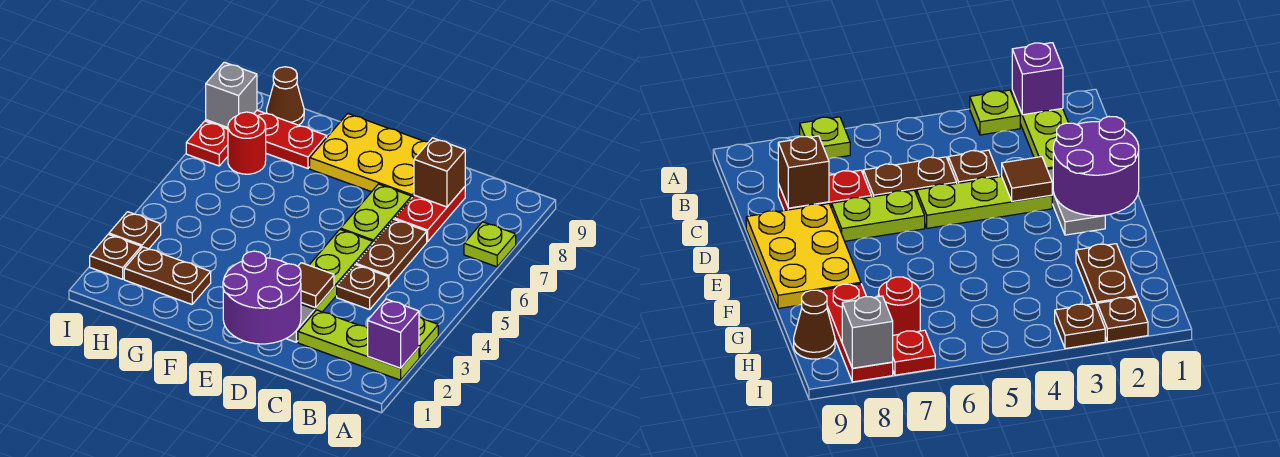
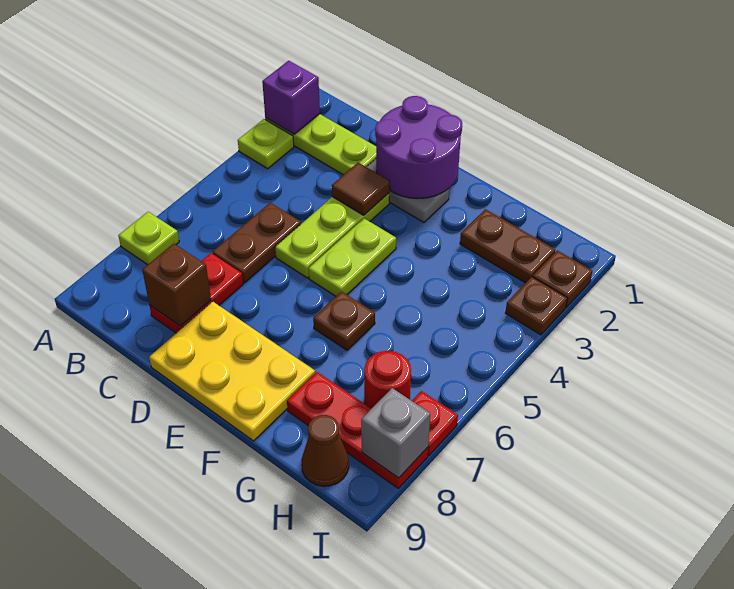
brown plate C4 level 1 -> brown plate F6 level 1
lime plate D6:D7 level 1 -> lime plate E4:E5 level 1

